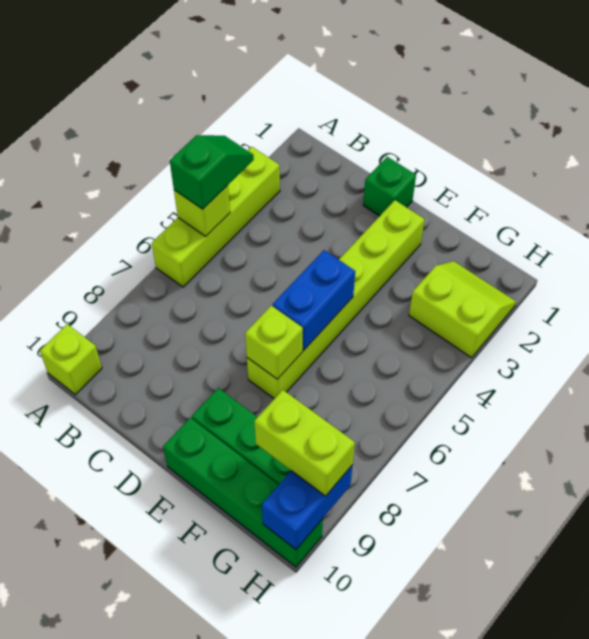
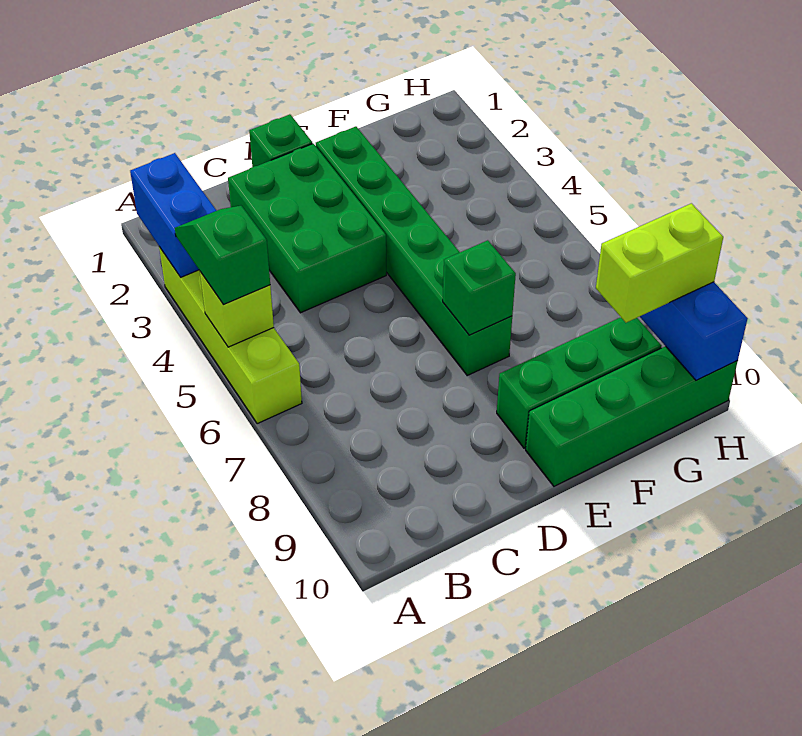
lime brick A10 level 1 -> none
none -> green brick C2:D4 level 1
lime brick E2:E7 level 1 -> green brick E2:E7 level 1
blue brick E5:E6 level 2 -> blue brick A2:A3 level 2
lime brick E7 level 2 -> green brick E7 level 2
lime slope G2:H3 level 1 top 3 -> none

